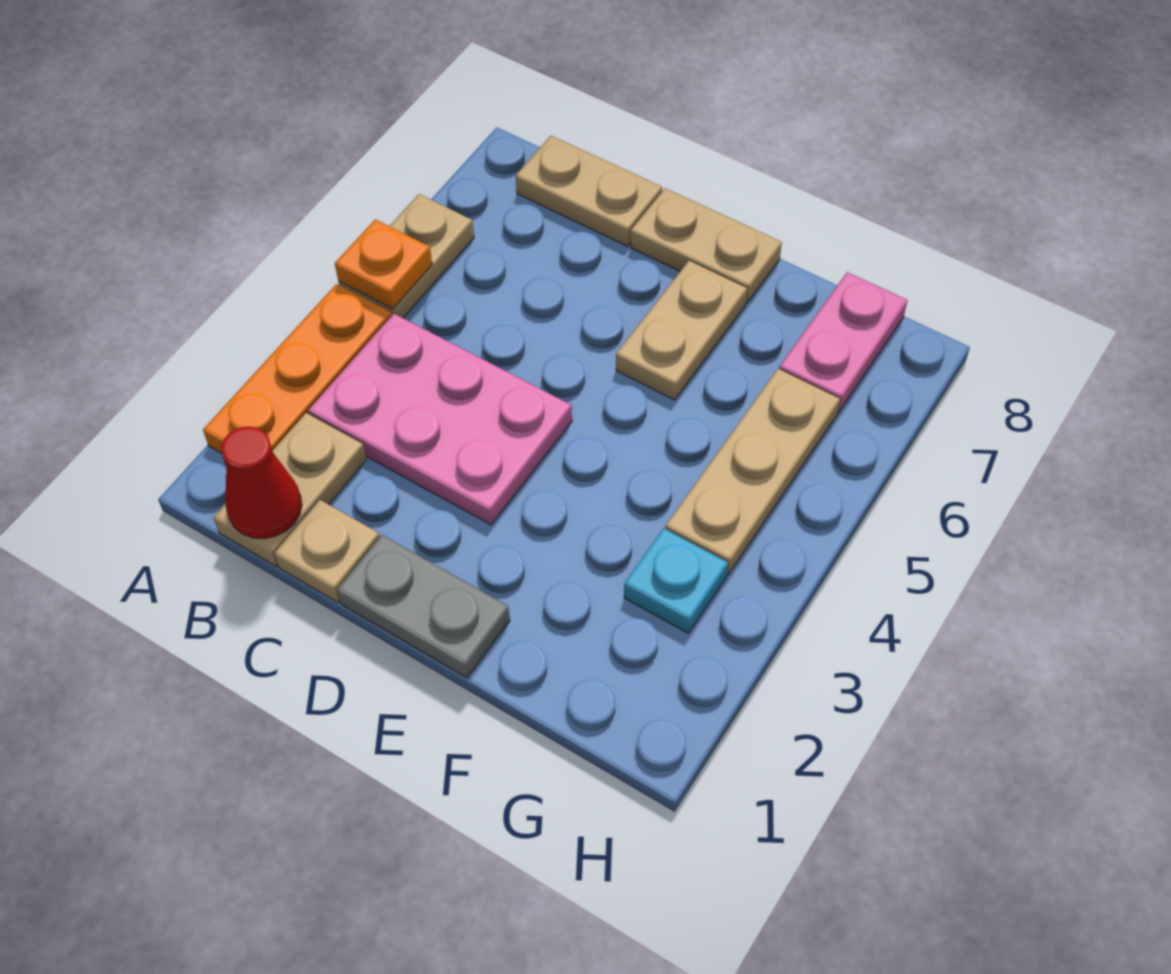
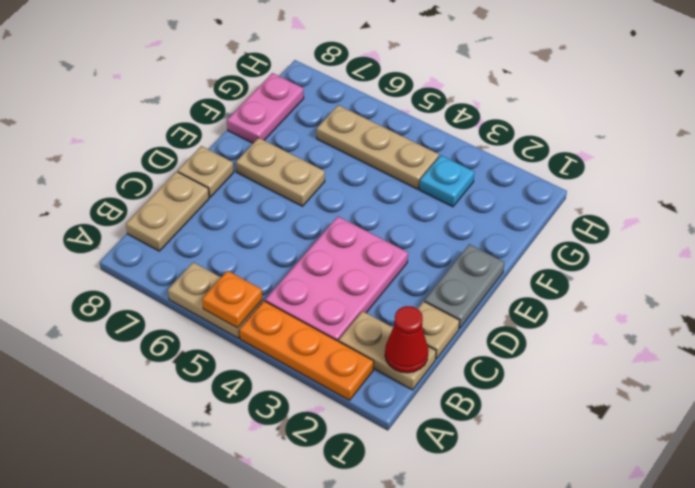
tan plate D8:E8 level 1 -> tan plate D8 level 1
pink plate G7:G8 level 1 -> pink plate F8:G8 level 1

